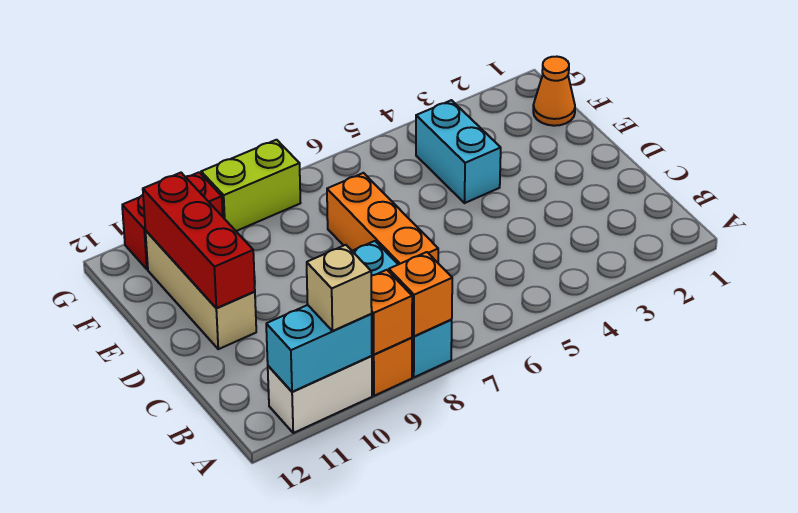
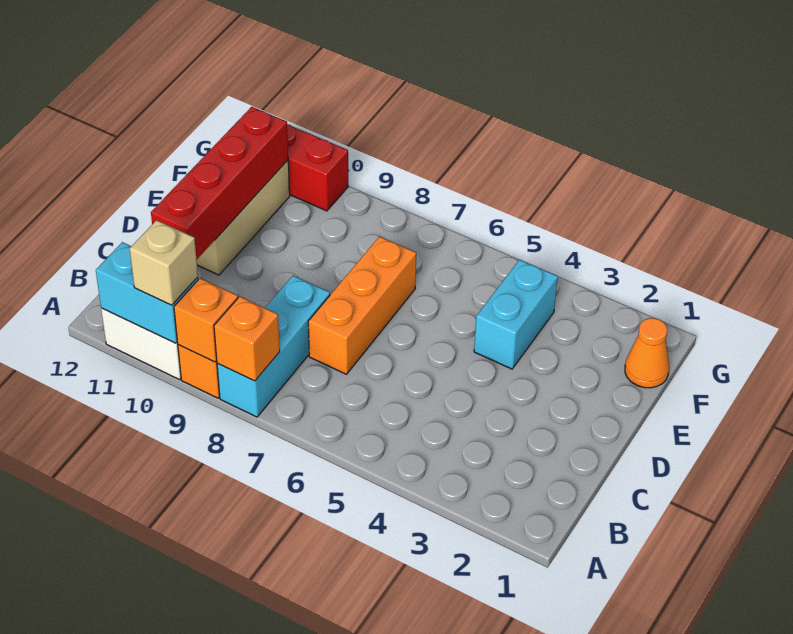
red brick D11:F11 level 2 -> red brick C11:F11 level 2
lime brick G8:G9 level 1 -> none

